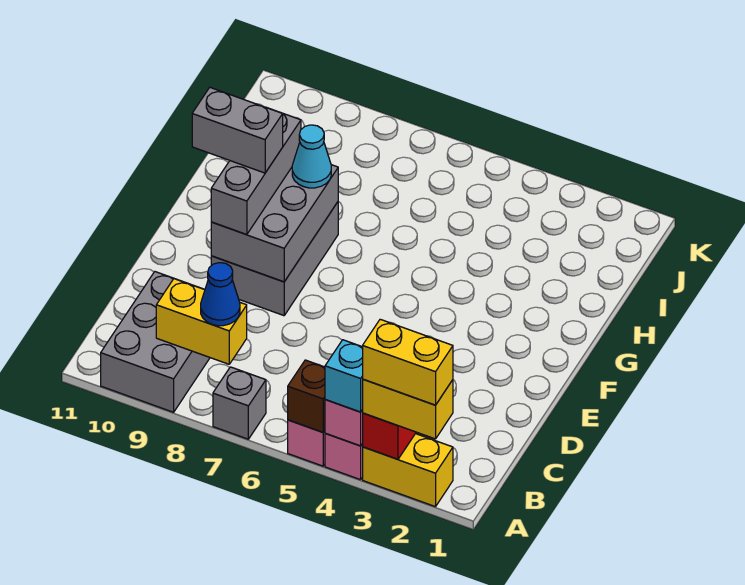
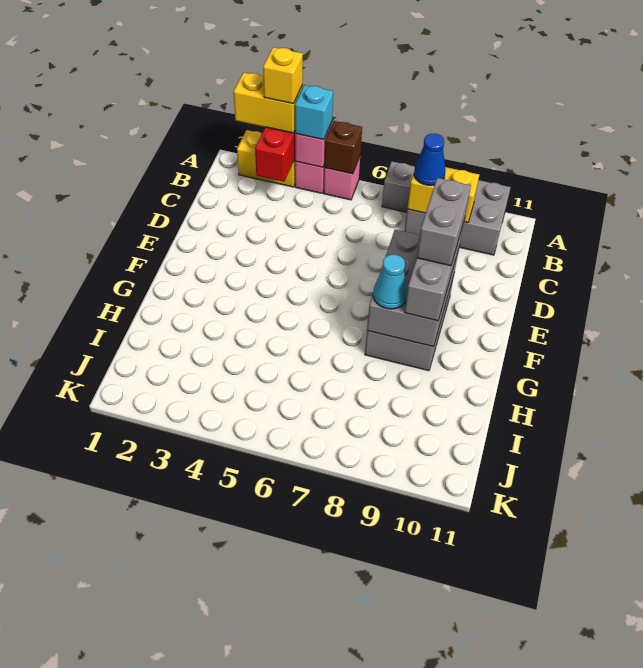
yellow brick A2:A3 level 4 -> yellow brick A3 level 4
grey brick A9:C10 level 1 -> grey brick A8:B10 level 1
grey brick F9:F10 level 4 -> grey brick E9:F9 level 4

